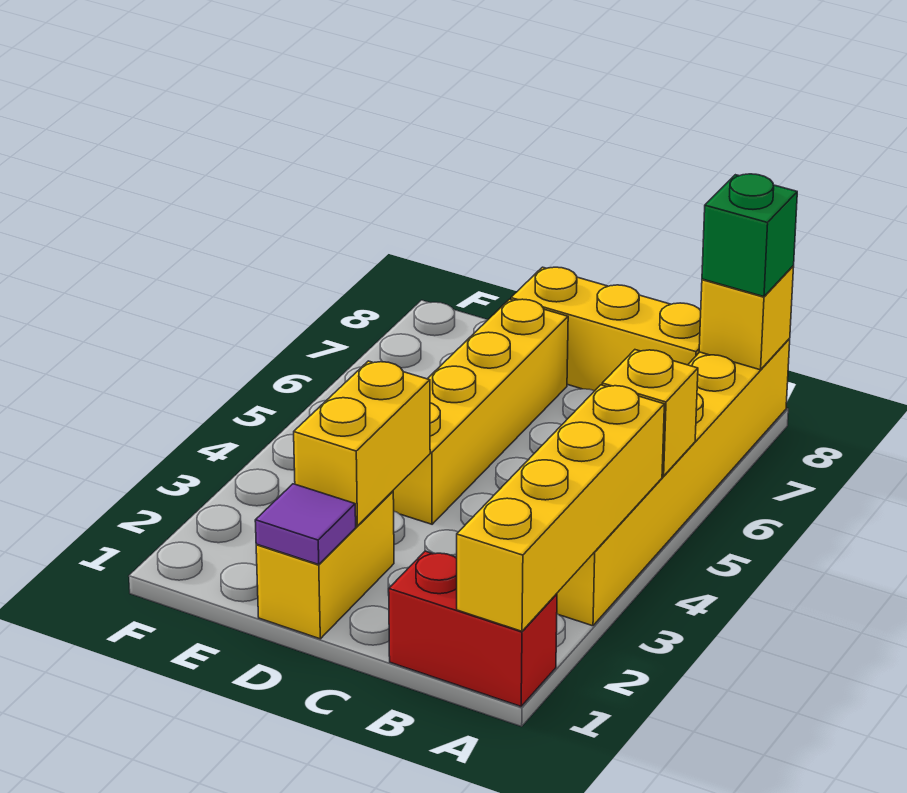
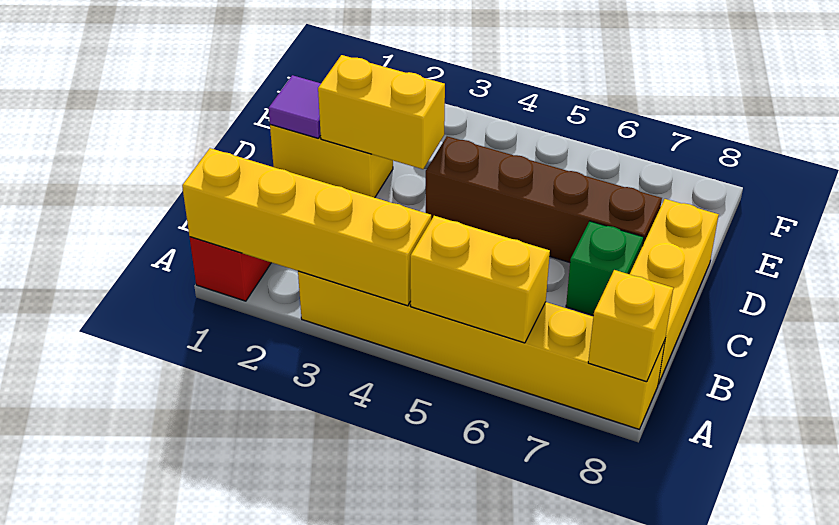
yellow brick A5 level 2 -> yellow brick A5:A6 level 2
green brick A8 level 3 -> green brick C7 level 1
yellow brick D4:D7 level 1 -> brown brick D4:D7 level 1

